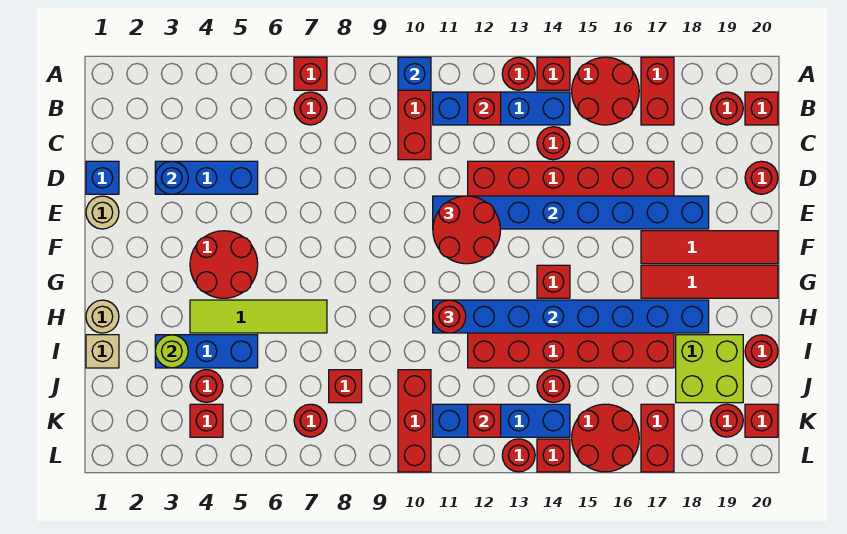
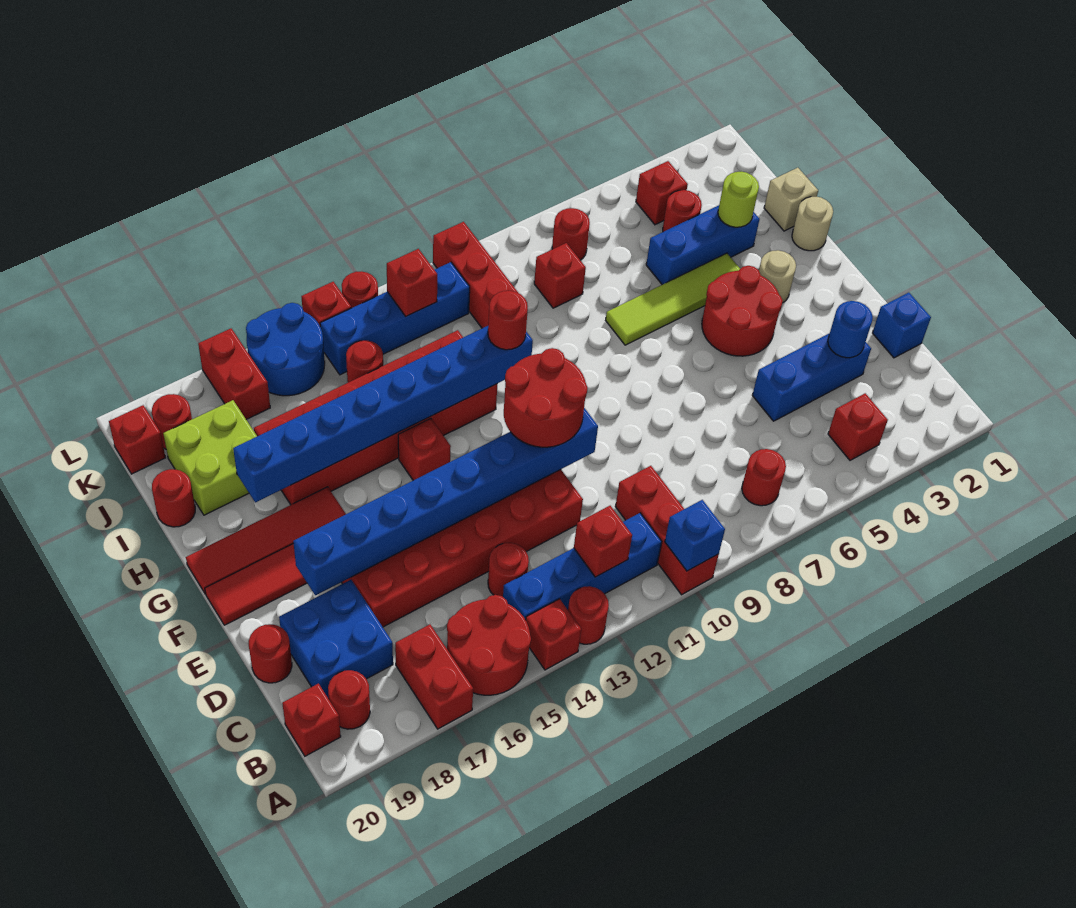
red brick A7 level 1 -> red brick B4 level 1
none -> blue brick C18:D19 level 1
tan round brick E1 level 1 -> tan round brick G3 level 1
red round brick K15:L16 level 1 -> blue round brick K15:L16 level 1

